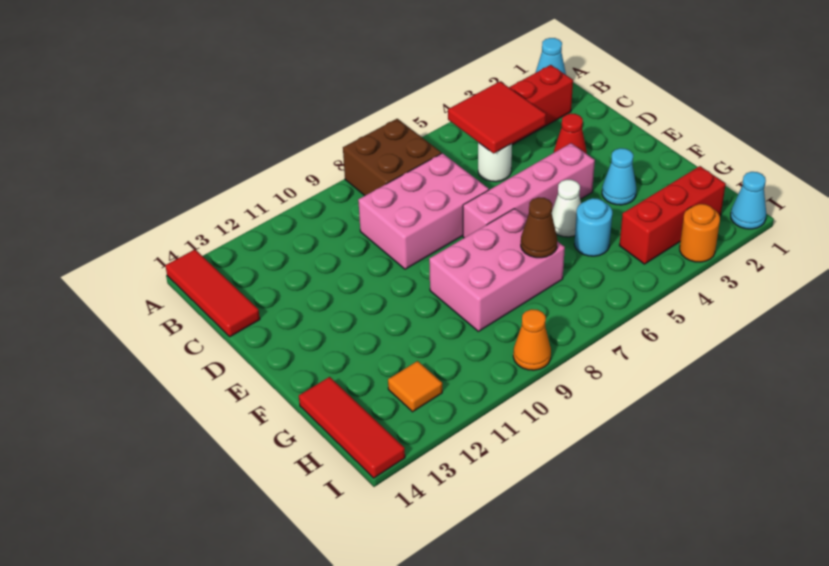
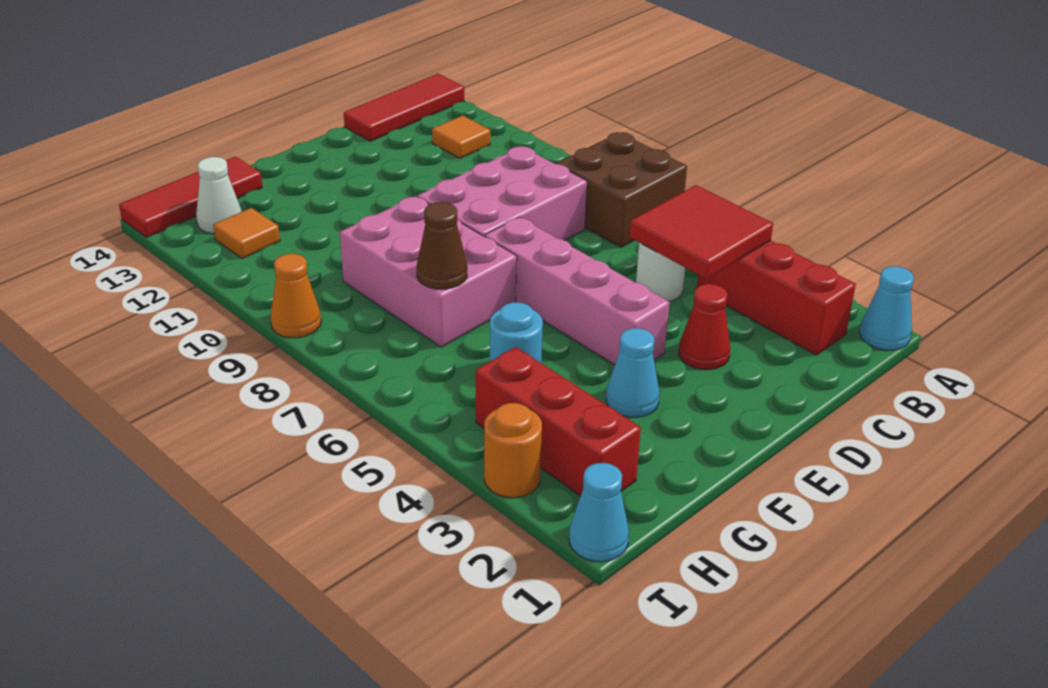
none -> orange tile B12 level 1
pink brick C7:D9 level 1 -> pink brick C8:E9 level 1
white cone F5 level 1 -> white cone H13 level 1

